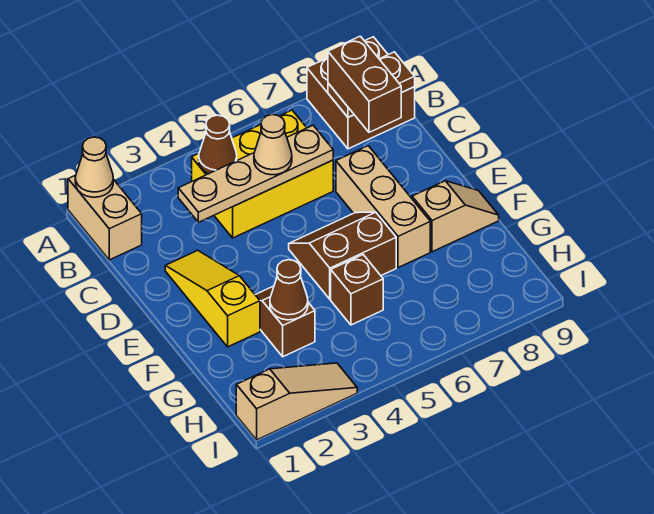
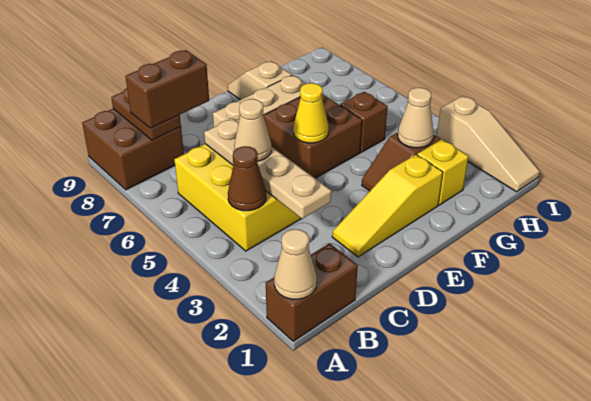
tan brick A1:B1 level 1 -> brown brick A1:B1 level 1
brown slope E5:F6 level 1 top F -> brown brick E5:F6 level 1
none -> yellow cone E5 level 2
none -> yellow brick G2 level 1
brown cone G3 level 2 -> tan cone G3 level 2
tan slope I1:I3 level 1 top 1 -> tan slope I1:I3 level 1 top 3

